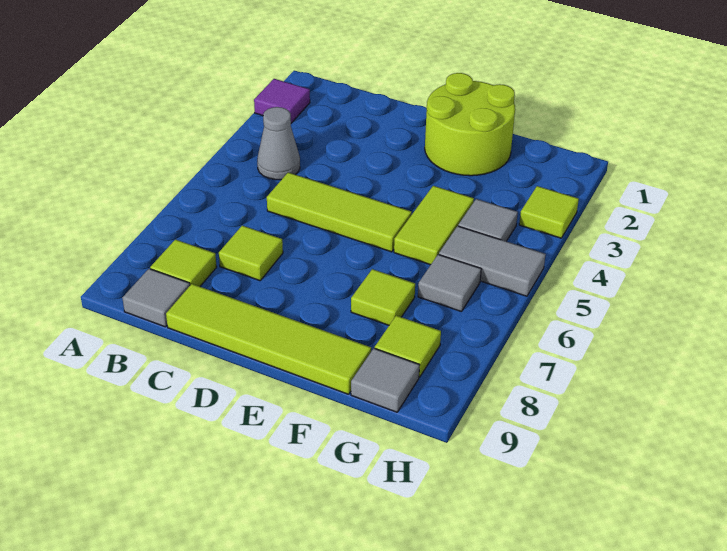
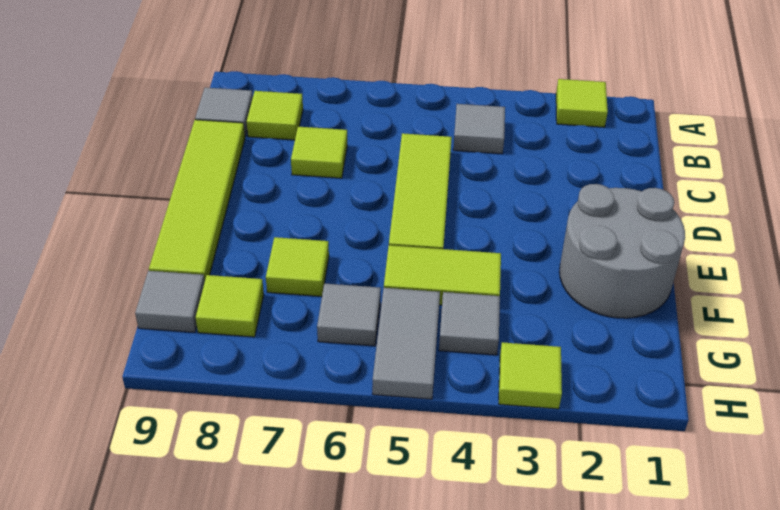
purple tile A2 level 1 -> lime tile A2 level 1
grey cone B4 level 1 -> grey tile B4 level 1
lime round brick E1:F2 level 1 -> grey round brick E1:F2 level 1

